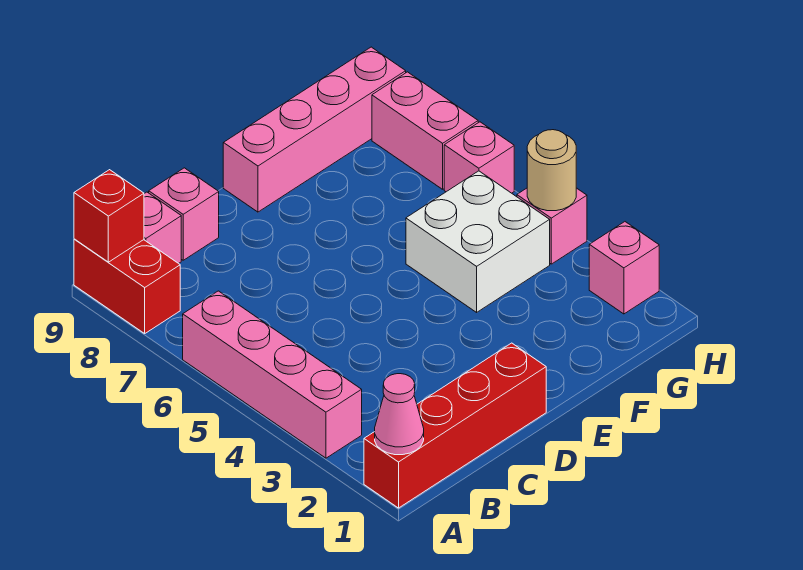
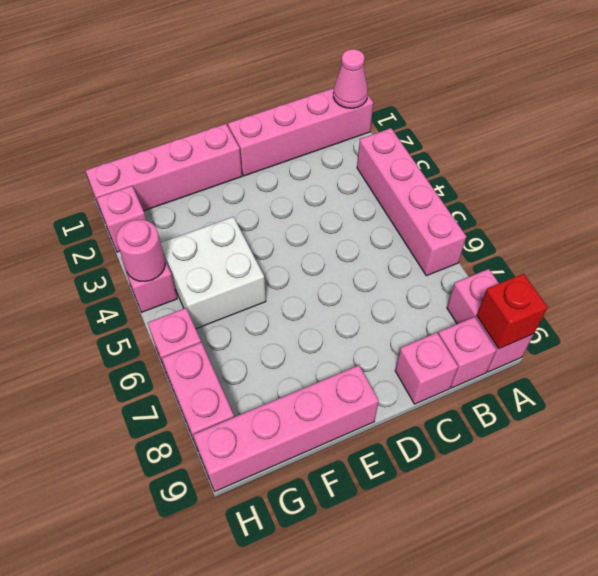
red brick A1:D1 level 1 -> pink brick A1:D1 level 1
red brick A8:A9 level 1 -> pink brick A8:A9 level 1
none -> pink brick E1:H1 level 1
tan round brick H4 level 2 -> pink round brick H4 level 2

